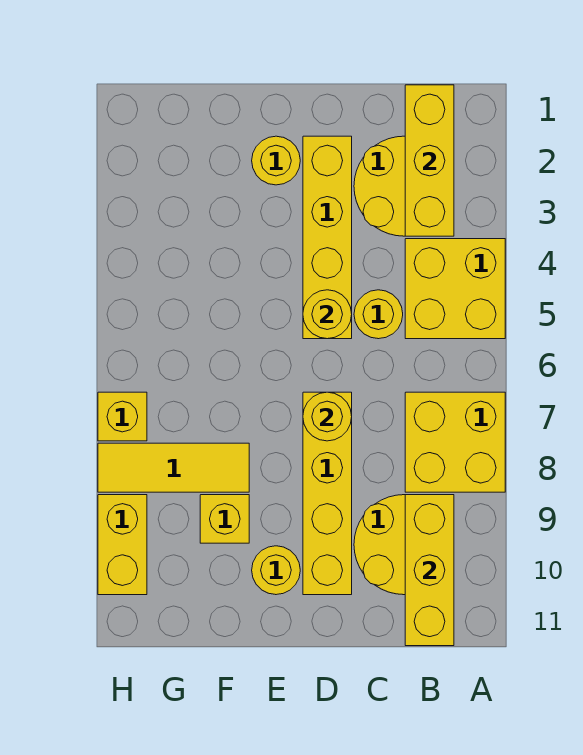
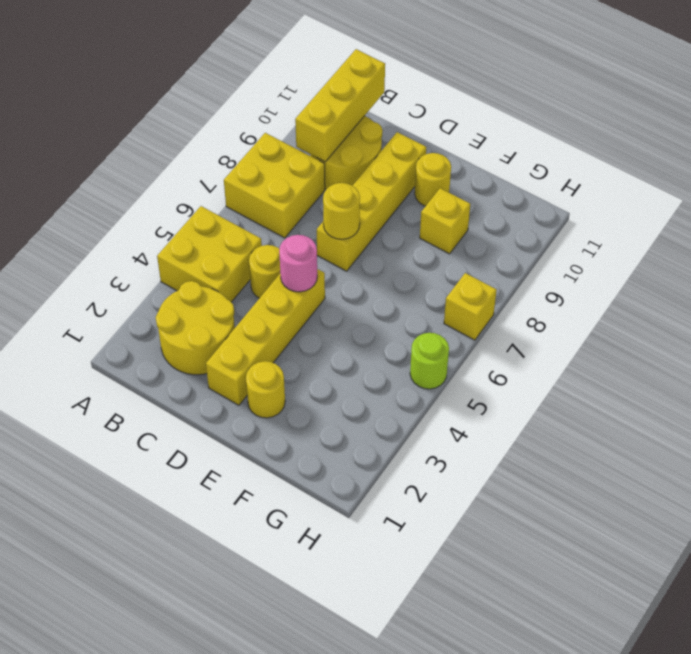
yellow brick B1:B3 level 2 -> none
yellow round brick D5 level 2 -> pink round brick D5 level 2
yellow tile F8:H8 level 1 -> none
none -> lime round brick H5 level 1
yellow brick H9:H10 level 1 -> none

